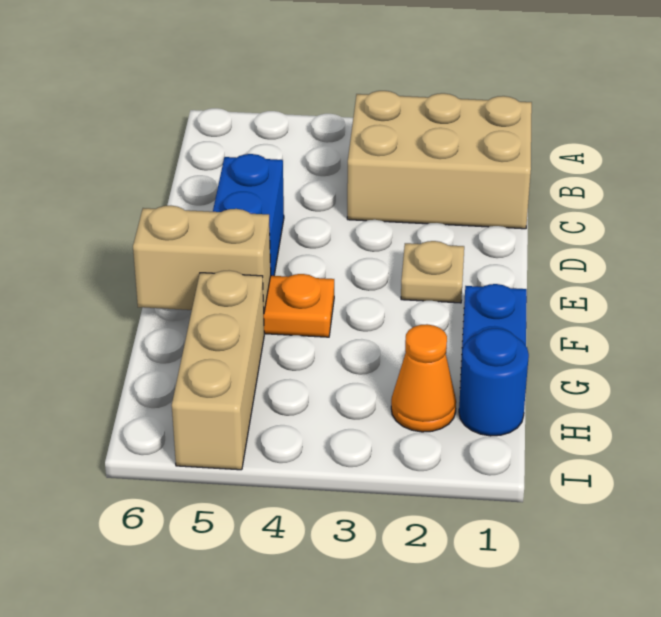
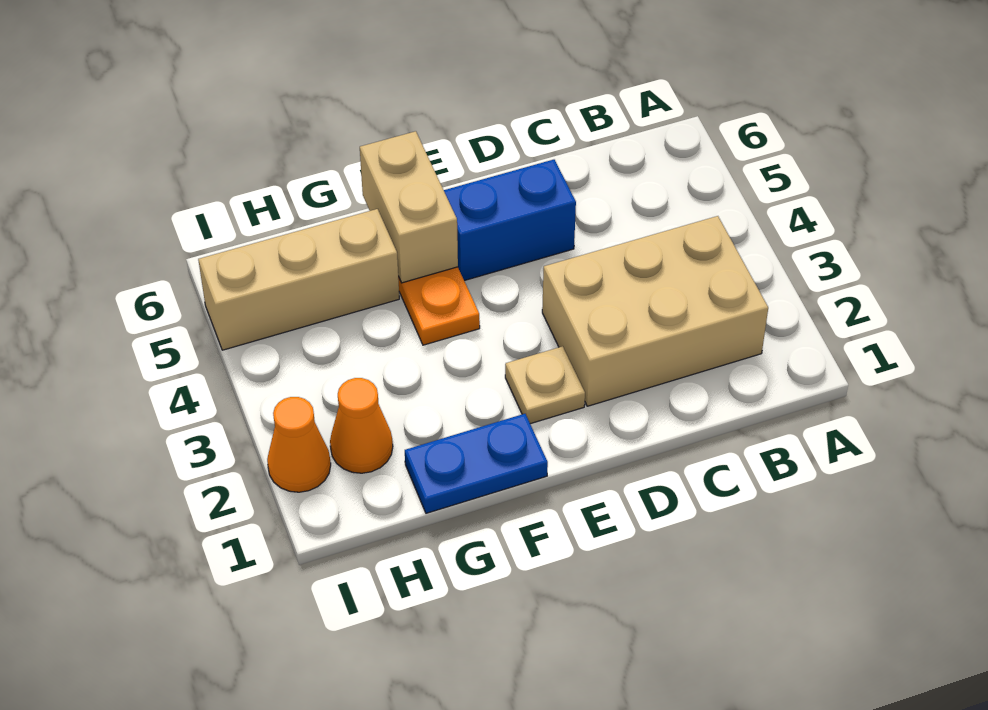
tan brick B1:C3 level 1 -> tan brick B2:D3 level 1
blue round brick H1 level 1 -> none
none -> orange cone I2 level 1

